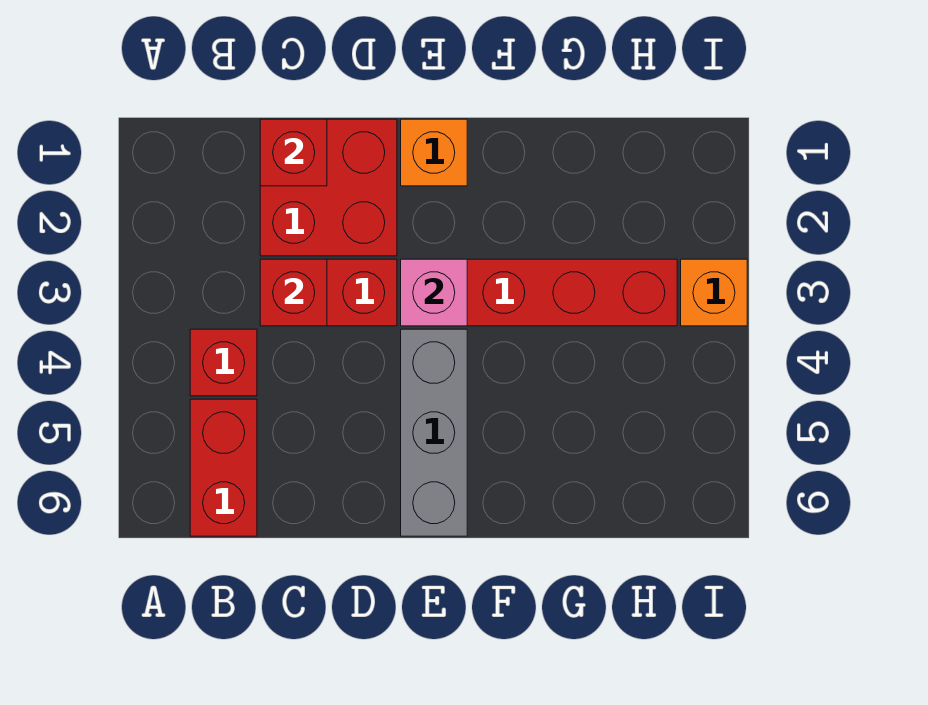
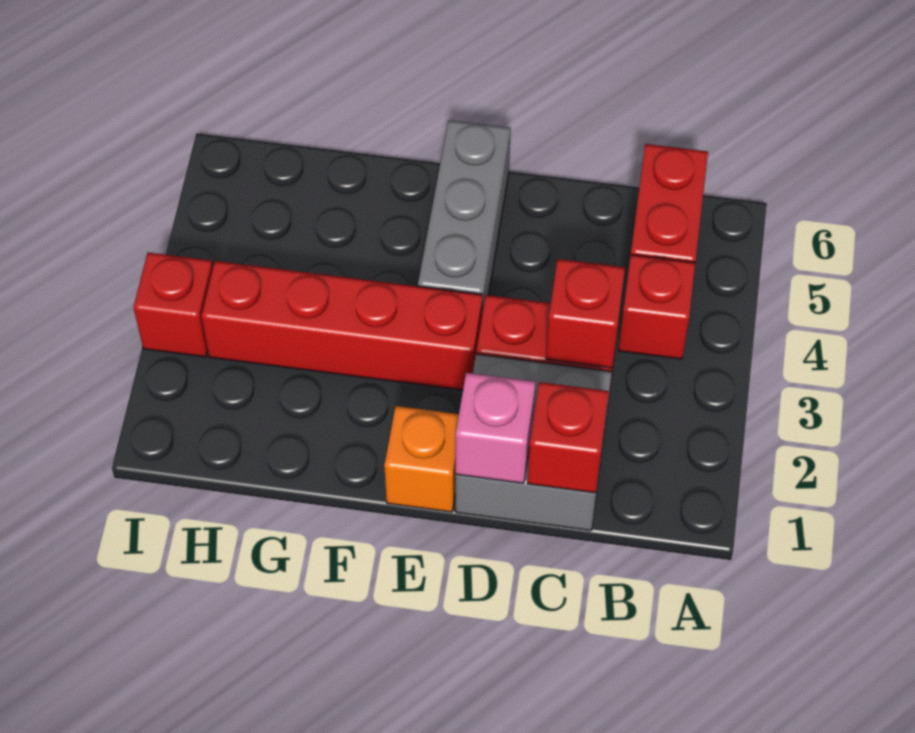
red brick C1:D2 level 1 -> grey brick C1:D2 level 1
pink brick E3 level 2 -> pink brick D1 level 2
orange brick I3 level 1 -> red brick I3 level 1

